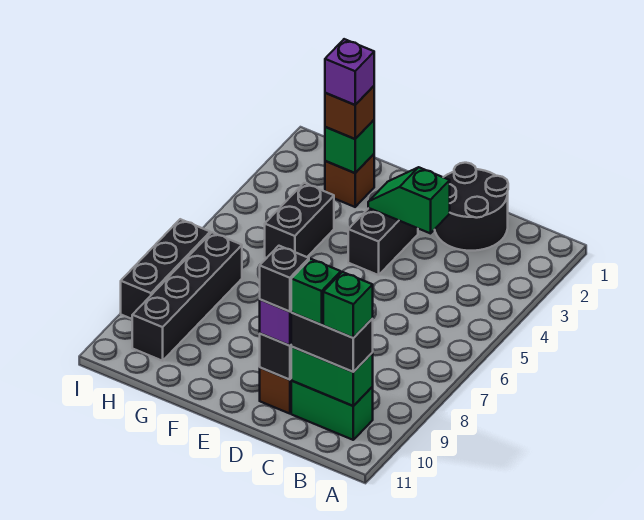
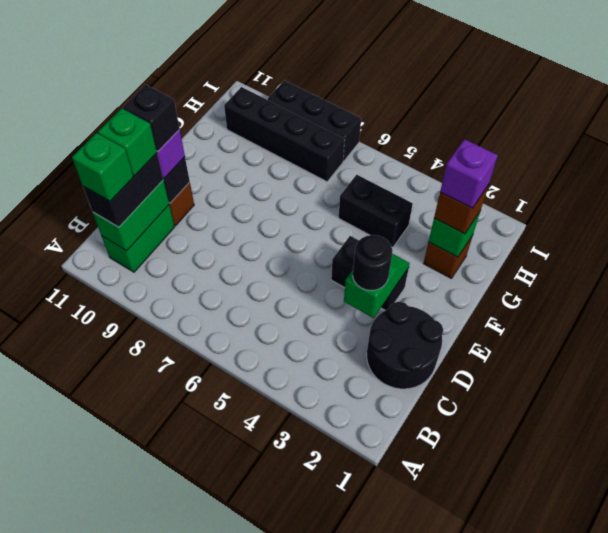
none -> black round brick D3 level 3

